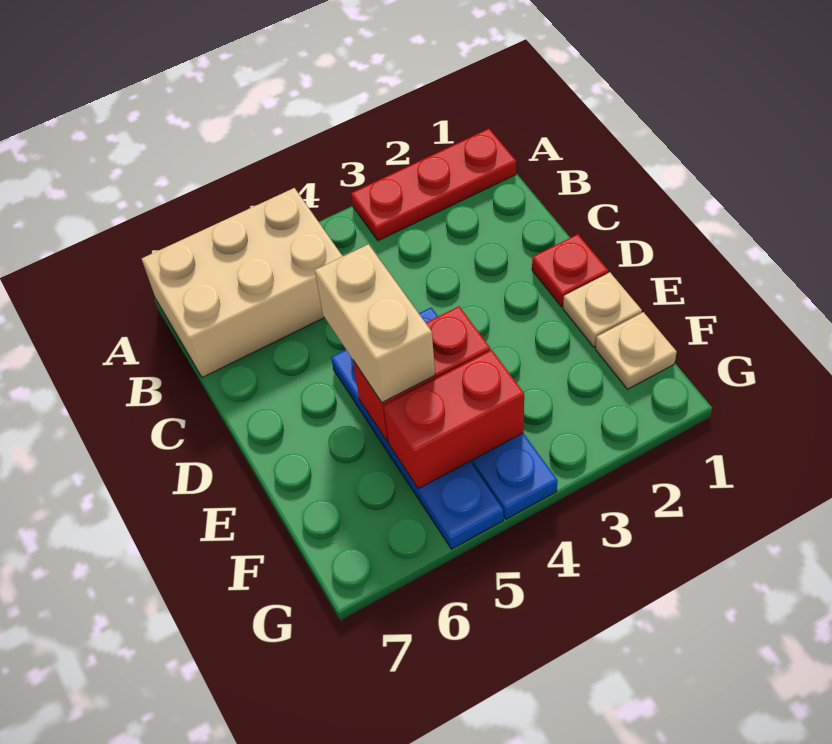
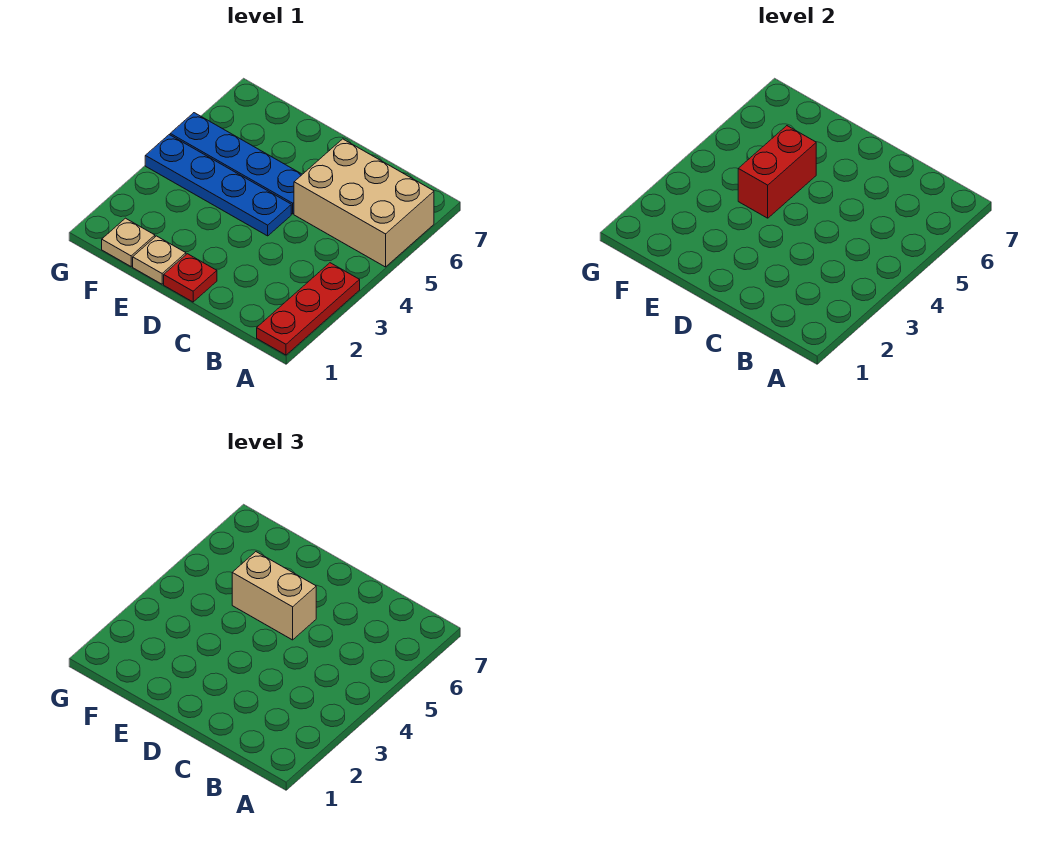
tan brick A5:B7 level 1 -> tan brick A5:C6 level 1
red brick F4:F5 level 2 -> none

